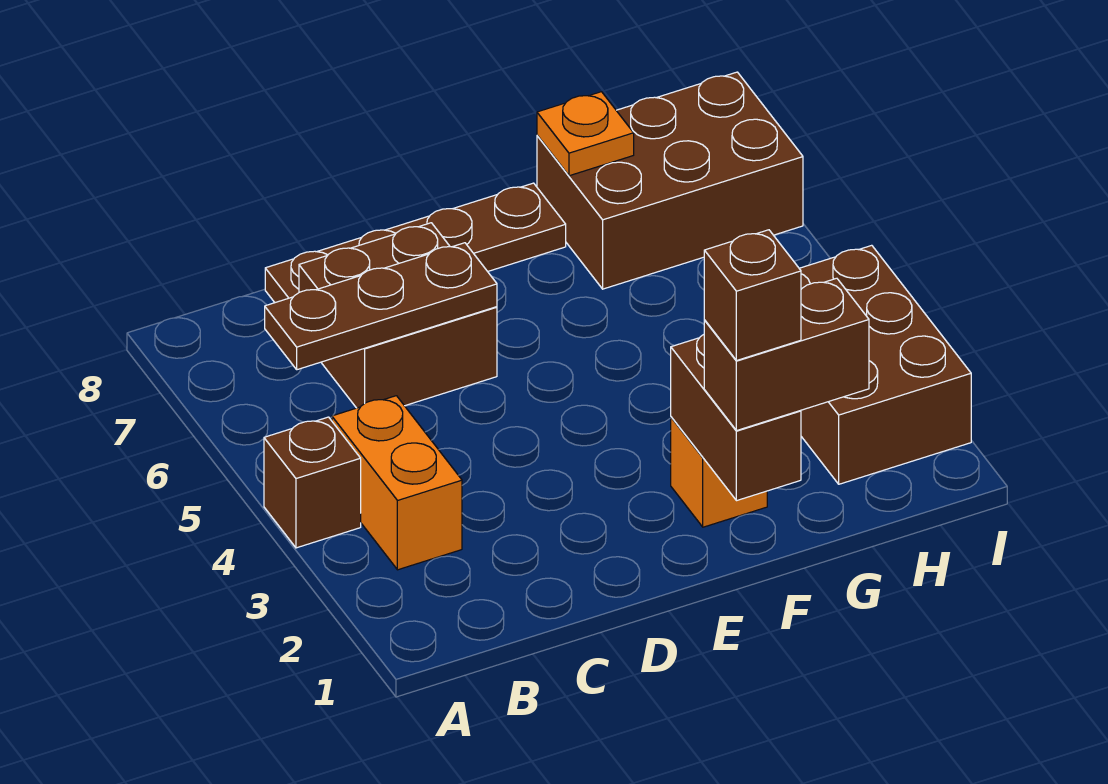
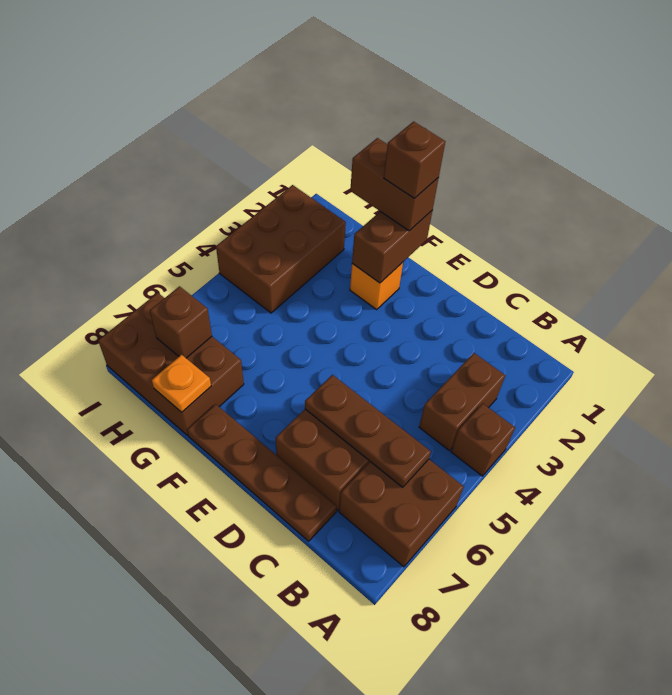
none -> brown brick A6:B7 level 1
orange brick B3:B4 level 1 -> brown brick B3:B4 level 1
none -> brown brick H7 level 2

